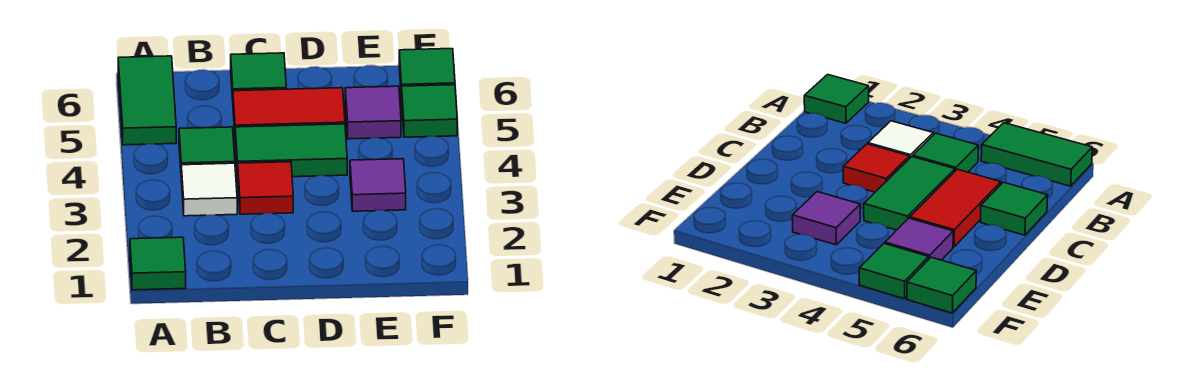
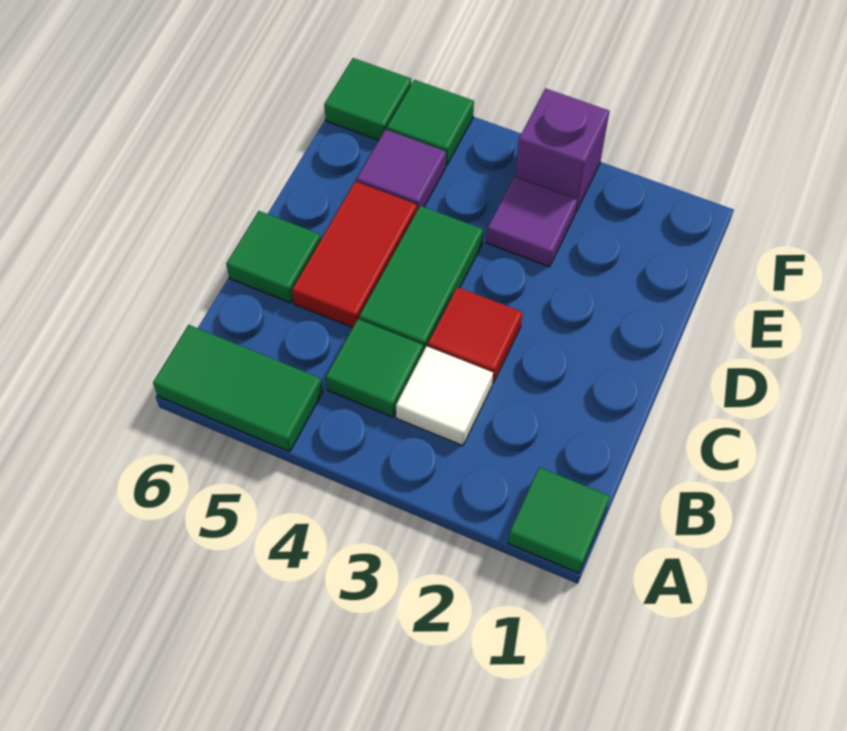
none -> purple brick F3 level 1

